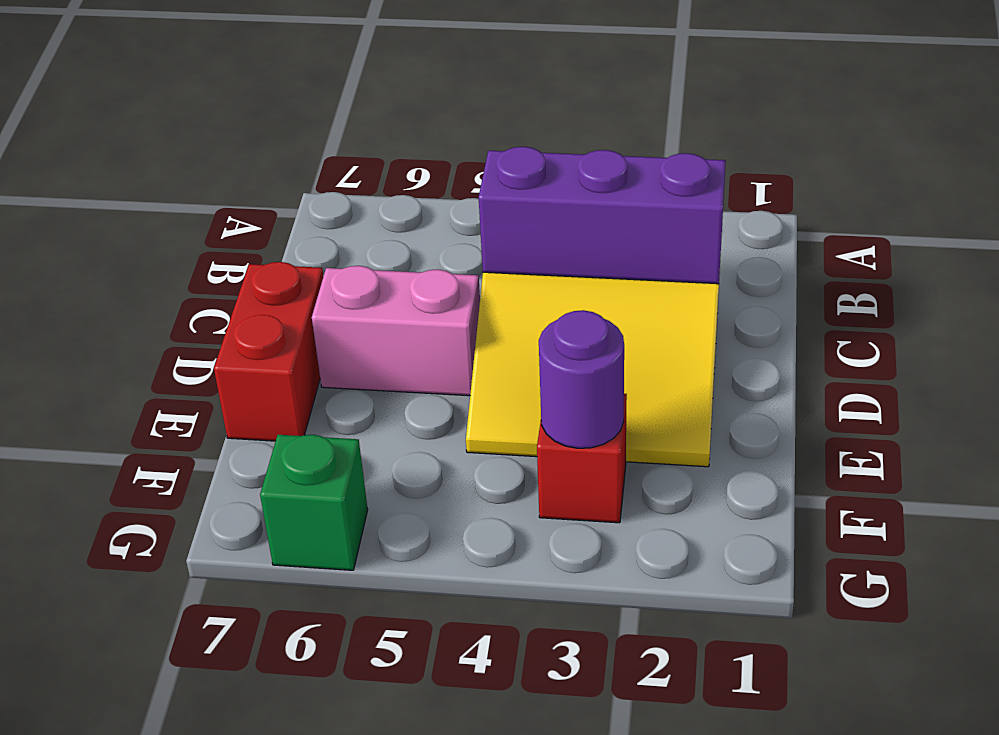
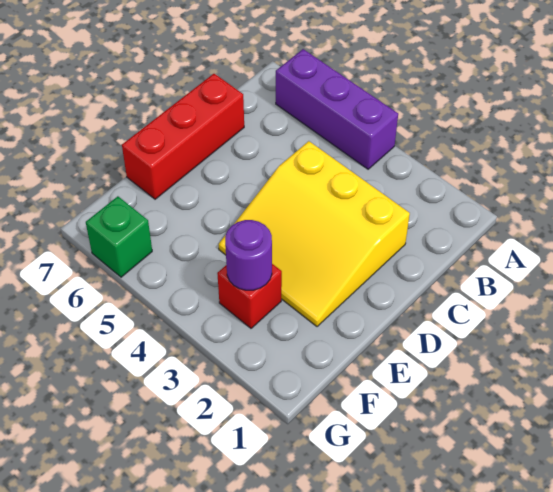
purple brick C2:C4 level 2 -> purple brick A4:A6 level 1
pink brick D5:D6 level 1 -> none
red brick D7:E7 level 1 -> red brick C7:E7 level 1

